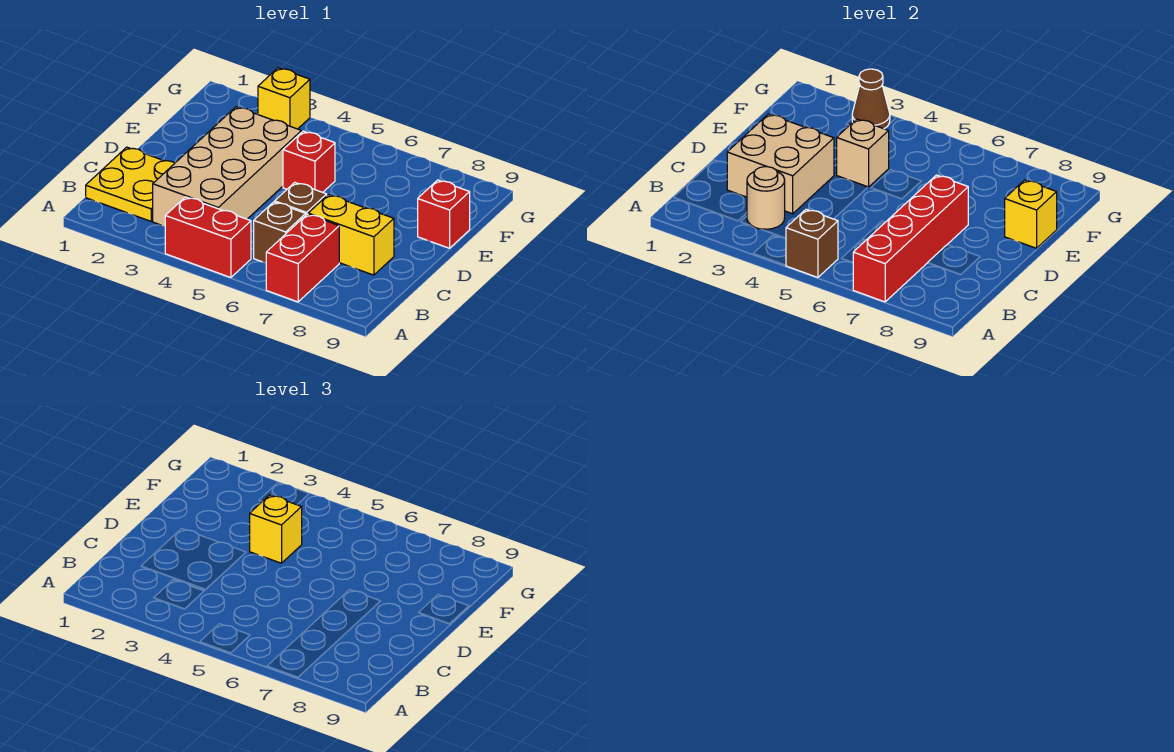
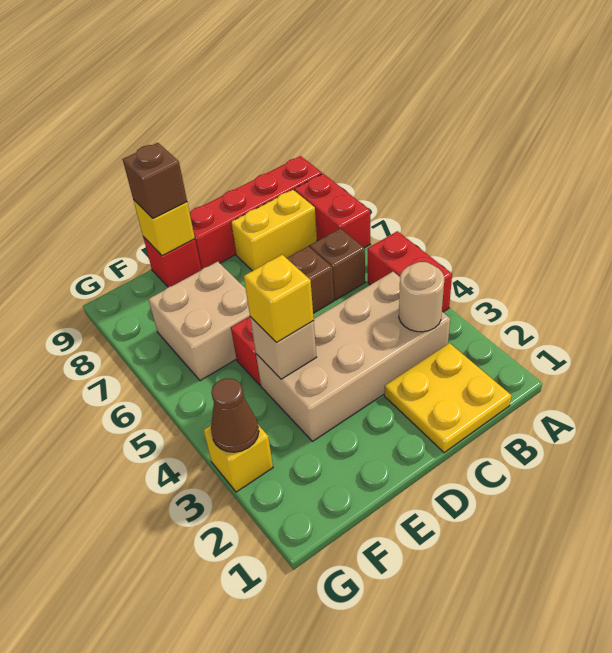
brown brick A5 level 2 -> brown brick E9 level 3
red brick A7:B7 level 1 -> red brick A7:A8 level 1
red brick A7:D7 level 2 -> red brick A9:D9 level 1
tan brick C2:D3 level 2 -> tan brick E6:F7 level 1
yellow brick C7:C8 level 1 -> yellow brick B8:C8 level 1

